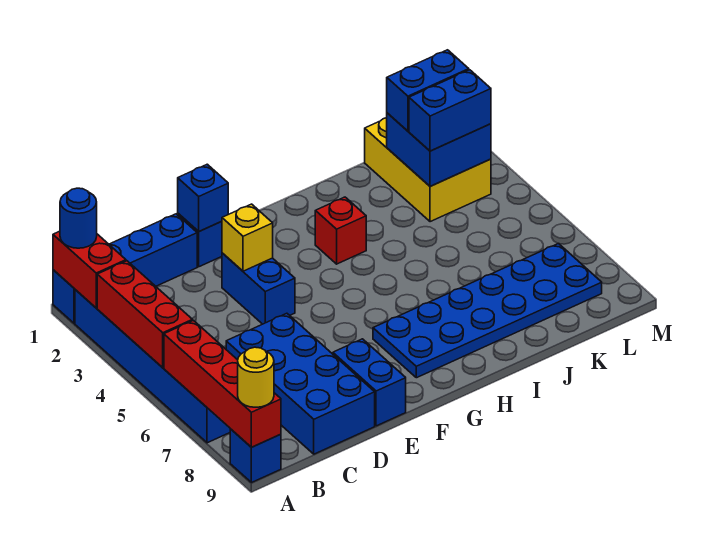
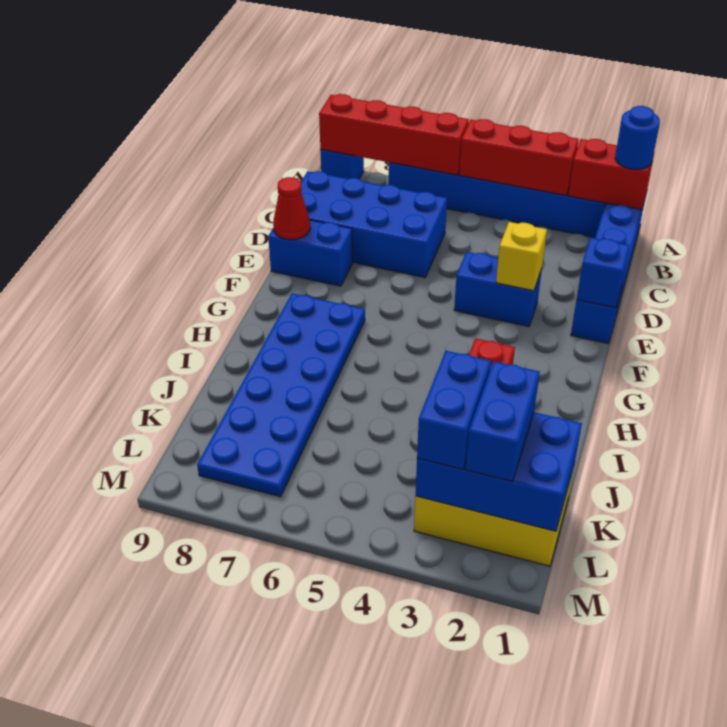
yellow round brick A9 level 3 -> none
none -> red cone E9 level 2
blue brick K2:L3 level 2 -> blue brick K1:L3 level 2

